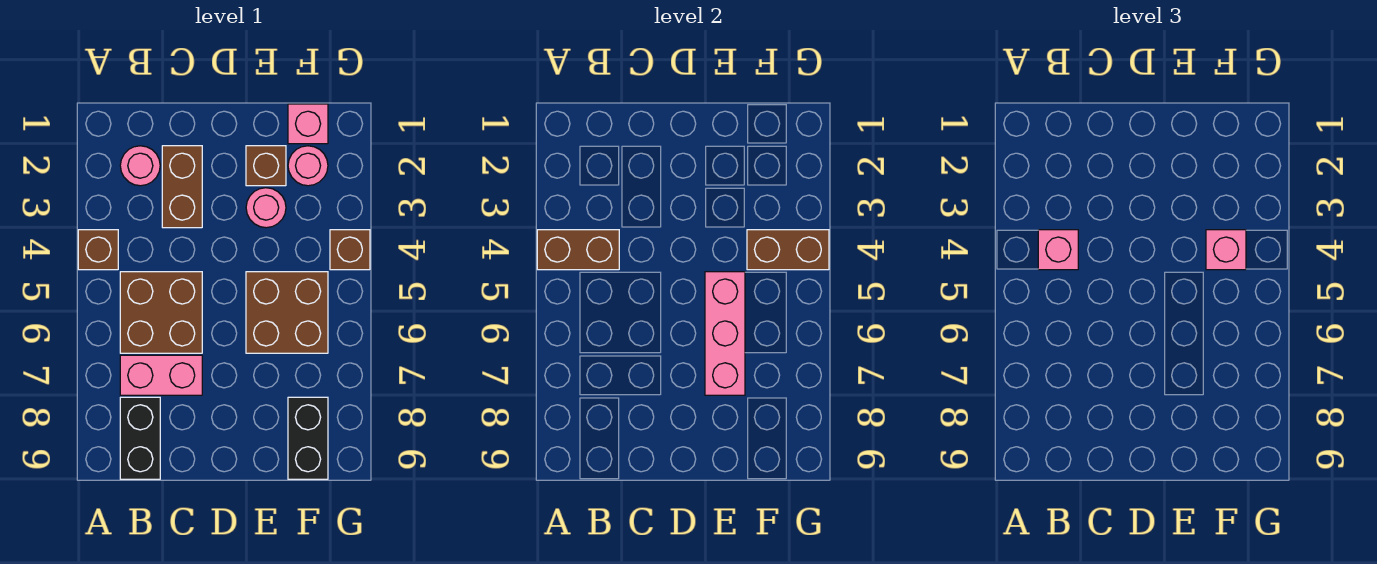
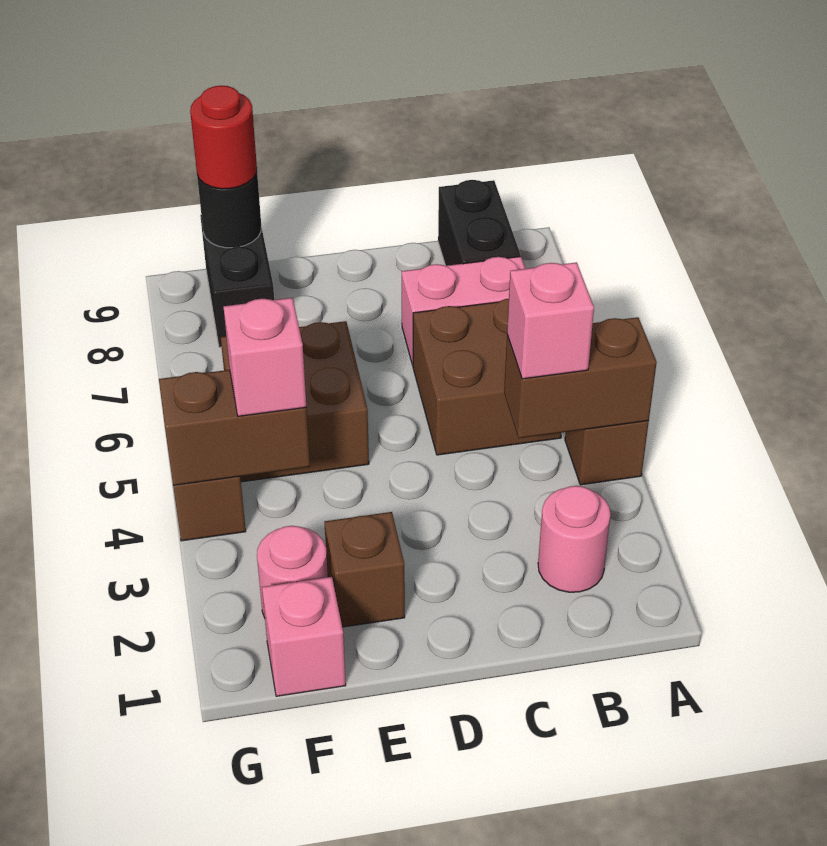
brown brick C2:C3 level 1 -> none
pink round brick E3 level 1 -> none
pink brick E5:E7 level 2 -> none
none -> black round brick F9 level 2
none -> red round brick F9 level 3

